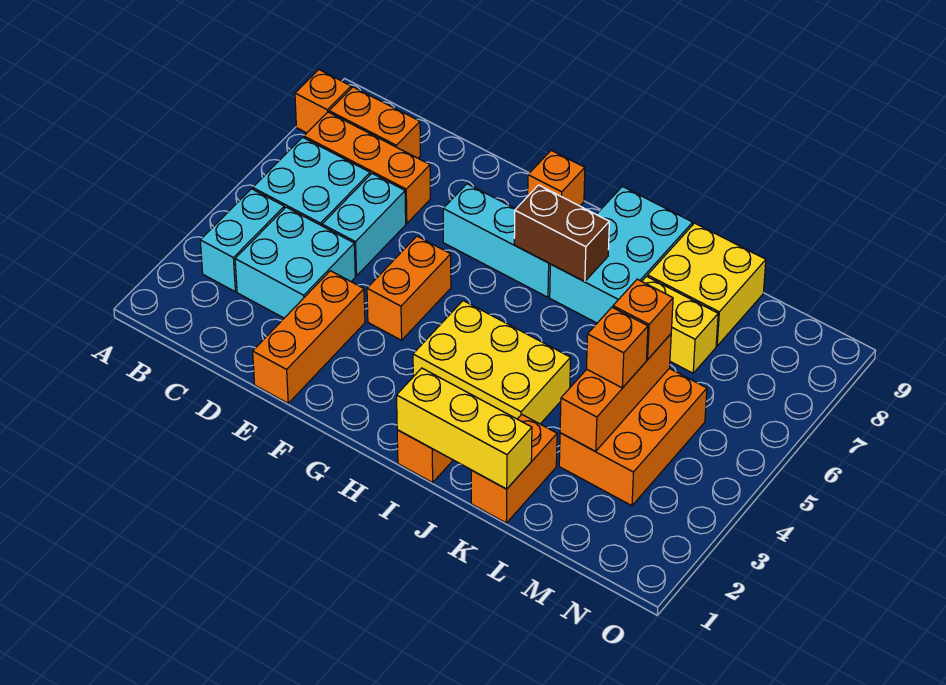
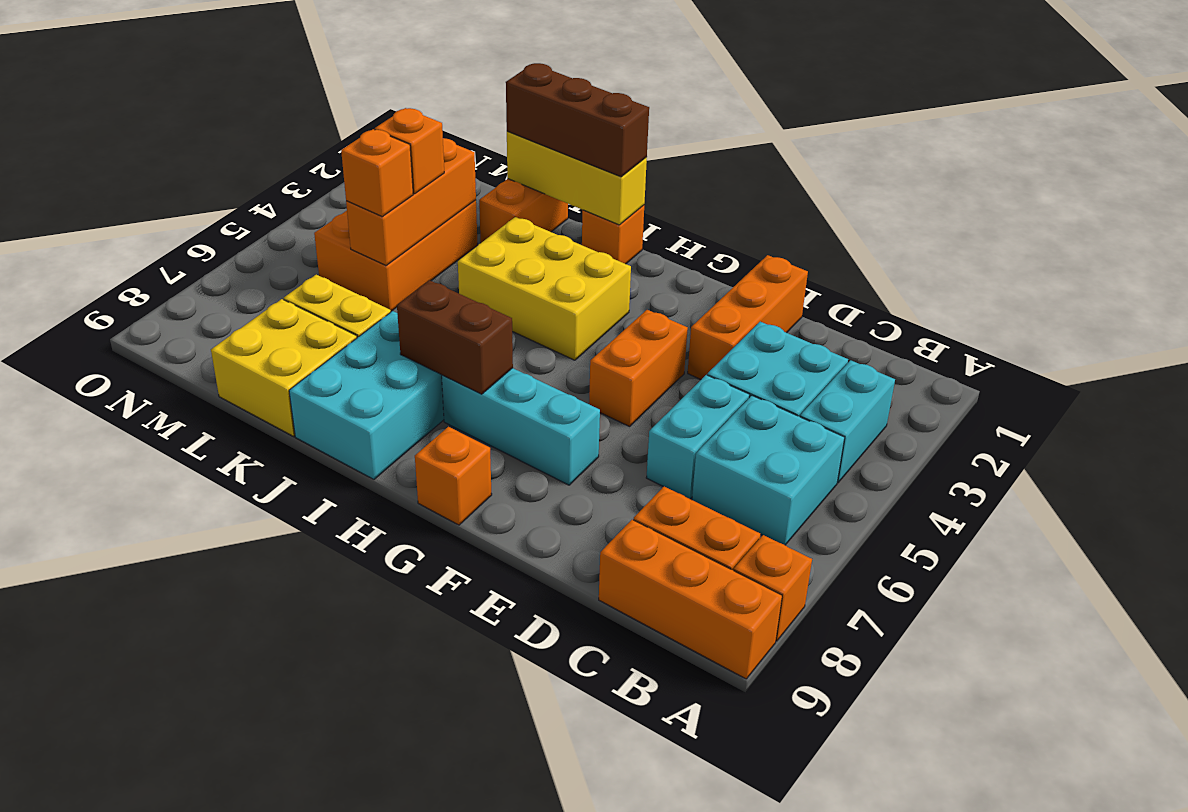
orange brick B7:D7 level 1 -> orange brick A9:C9 level 1
none -> brown brick I1:K1 level 3

